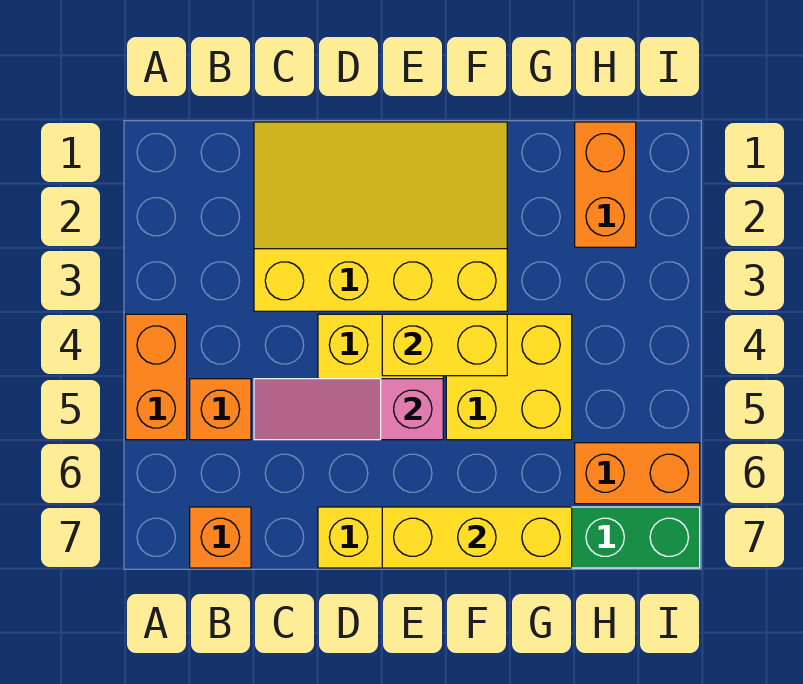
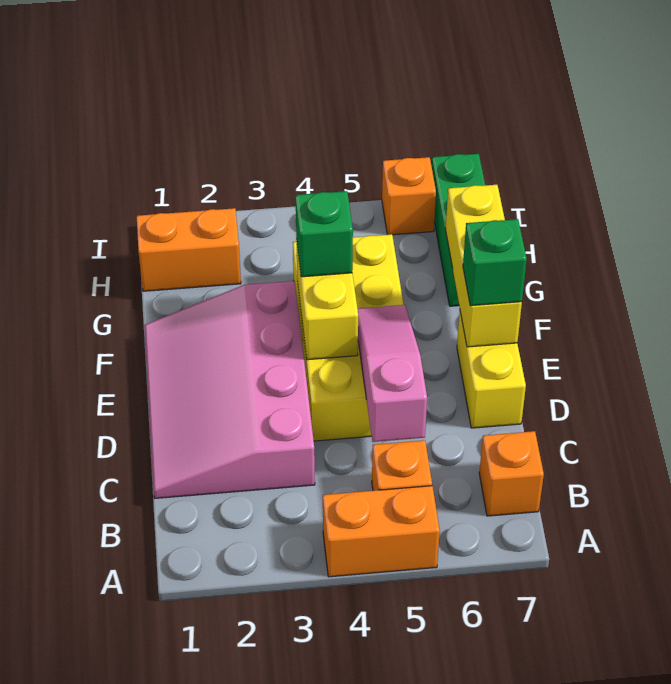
yellow slope C1:F3 level 1 top 3 -> pink slope C1:F3 level 1 top 3
pink slope C5:E5 level 2 top E -> pink slope C5:E5 level 2 top C
none -> green brick E7 level 3
none -> green brick F4 level 3
orange brick H6:I6 level 1 -> orange brick I6 level 1

